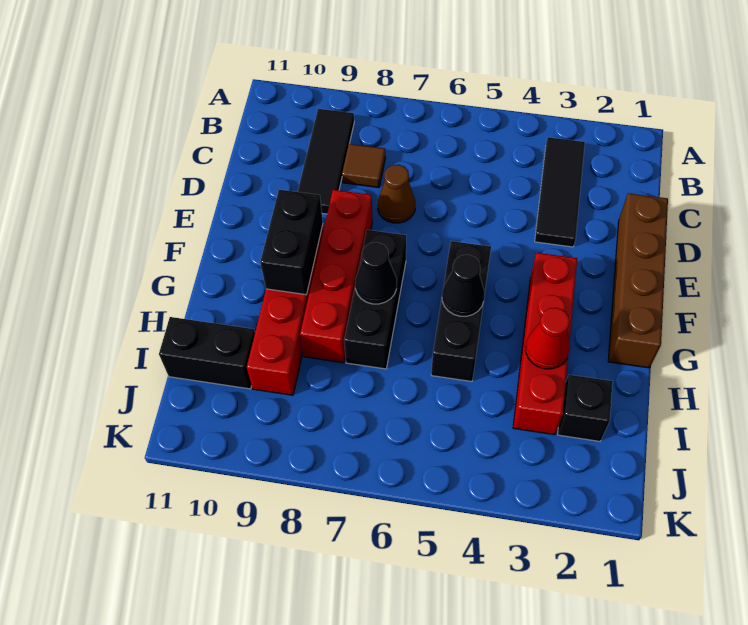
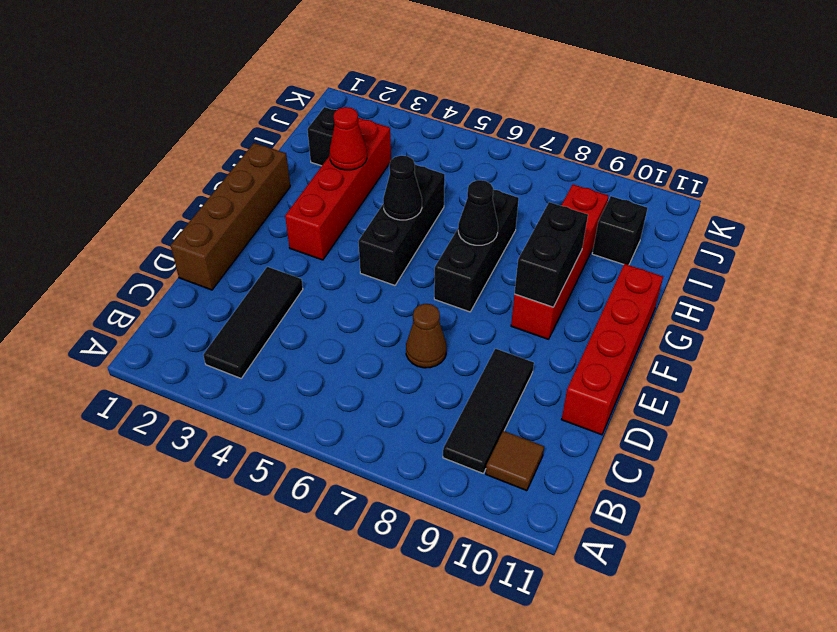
brown tile C8 level 1 -> brown tile B10 level 1
red brick E8:H8 level 1 -> red brick D11:G11 level 1
black brick I10:I11 level 1 -> black brick I10 level 1

